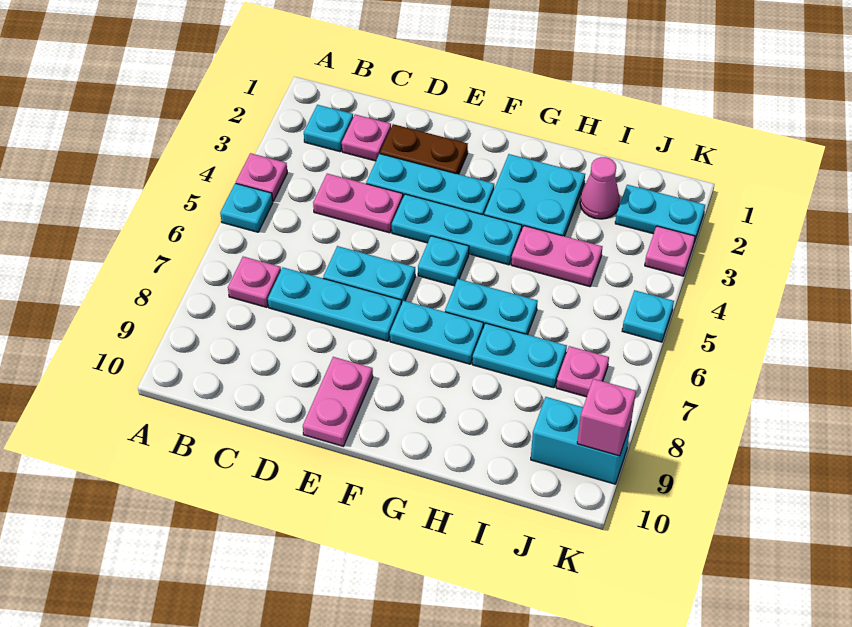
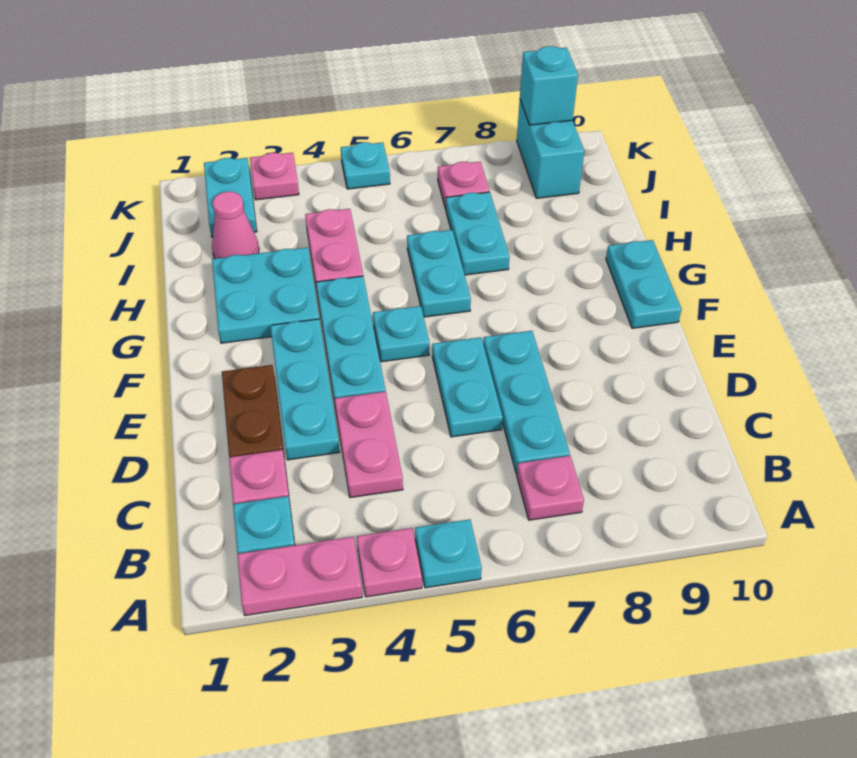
pink plate E9:E10 level 1 -> pink plate A2:A3 level 1
cyan plate F7:G7 level 1 -> cyan plate F10:G10 level 1
pink brick K9 level 2 -> cyan brick K9 level 2

